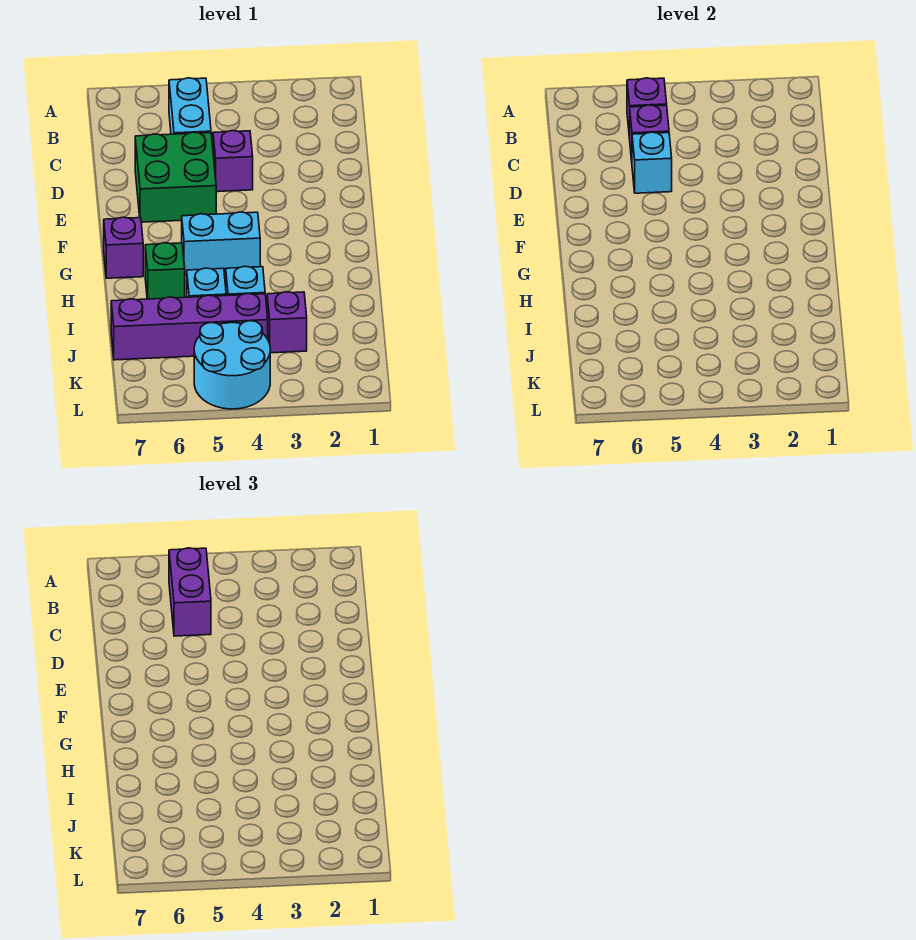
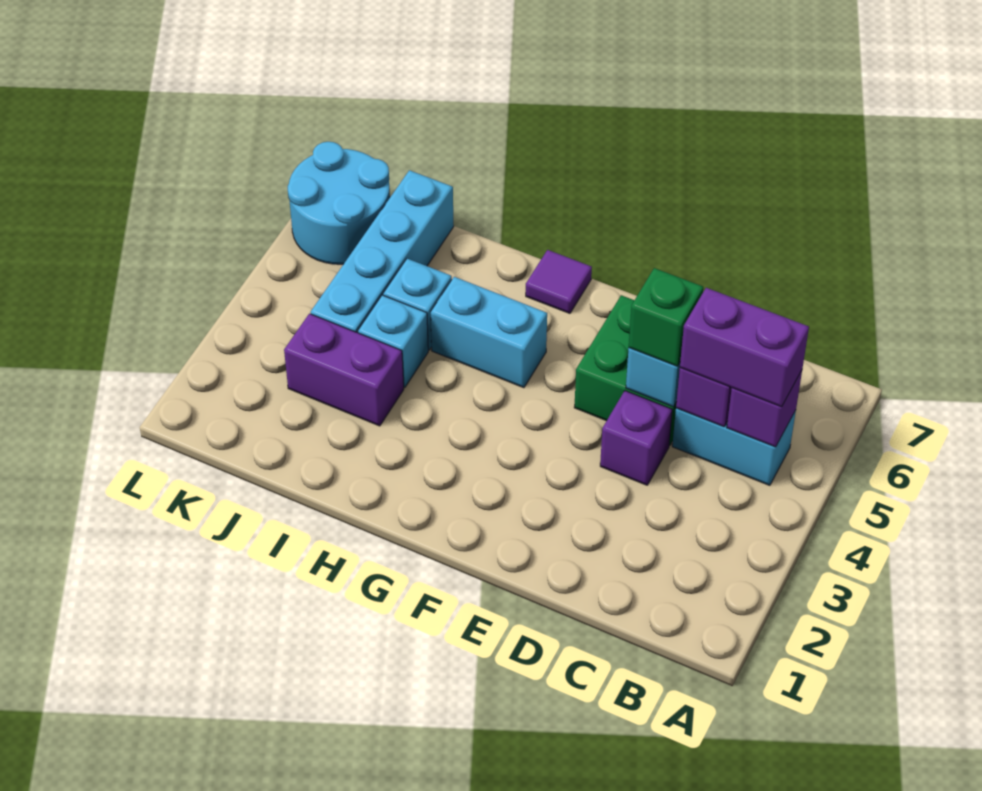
cyan brick G4:G5 level 1 -> cyan brick G5:H5 level 1
purple brick G7 level 1 -> purple tile G7 level 1
green brick H6 level 1 -> green brick D5 level 3
purple brick J3 level 1 -> purple brick I3:J3 level 1
purple brick J4:J7 level 1 -> cyan brick J4:J7 level 1
cyan round brick K4:L5 level 1 -> cyan round brick K6:L7 level 1

